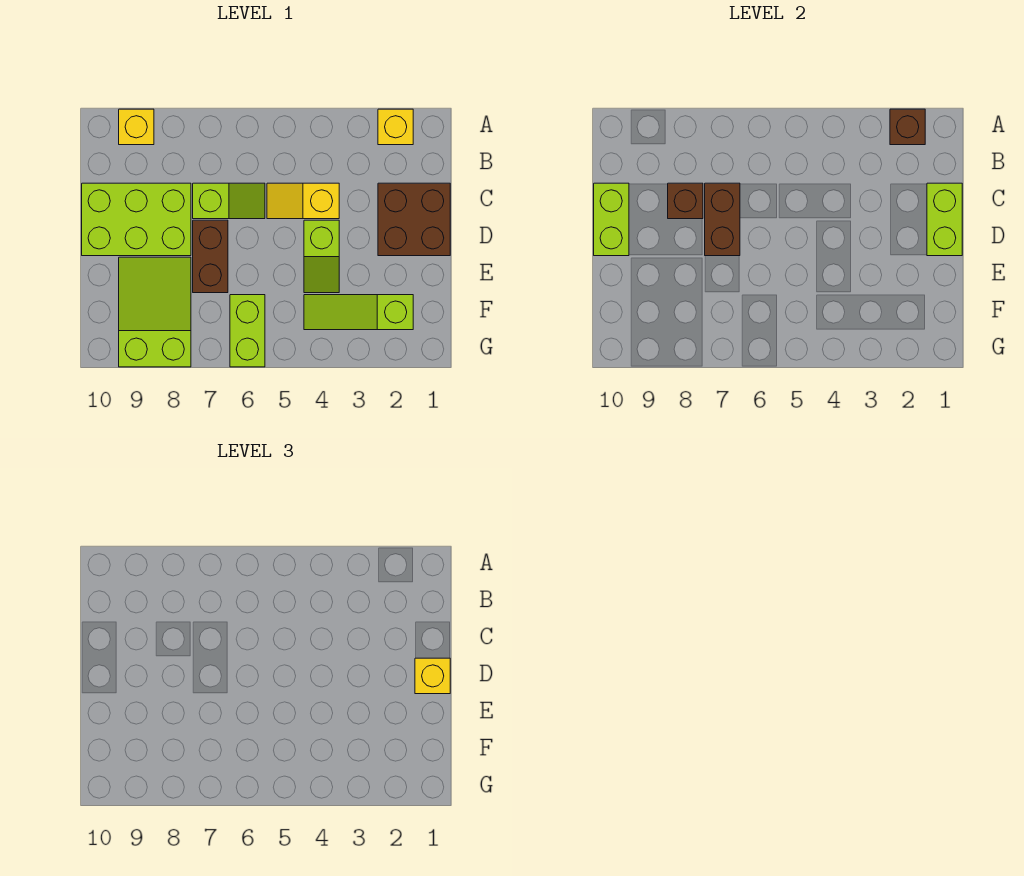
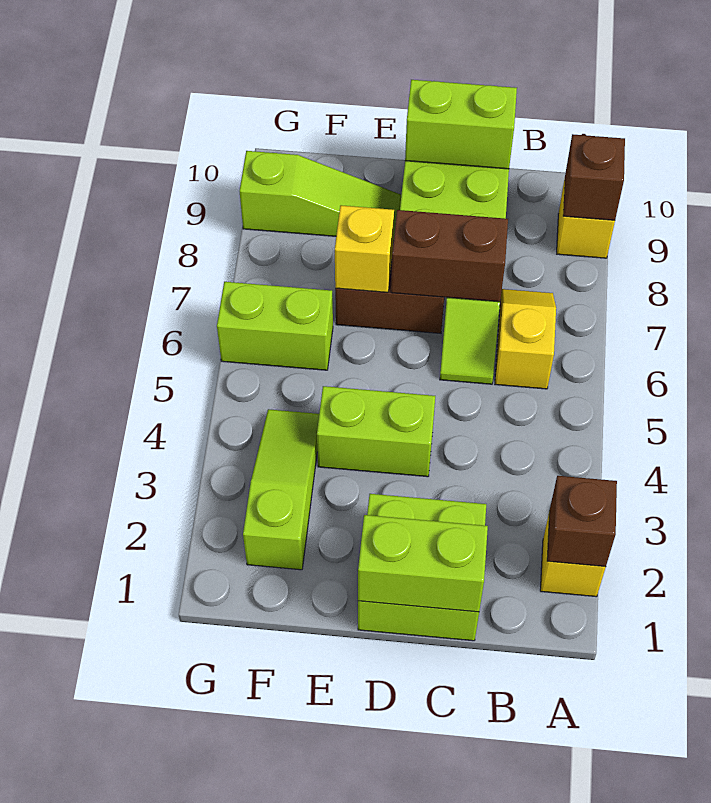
brown brick C1:D2 level 1 -> lime brick C1:D2 level 1
yellow slope C4:C5 level 1 top 4 -> yellow slope B6:B7 level 1 top 6
brown brick C8 level 2 -> brown brick A9 level 2
yellow brick D1 level 3 -> yellow brick E7 level 2
lime slope D4:E4 level 1 top D -> lime brick D4:E4 level 1
lime slope E8:G9 level 1 top G -> lime slope E9:G9 level 1 top G

